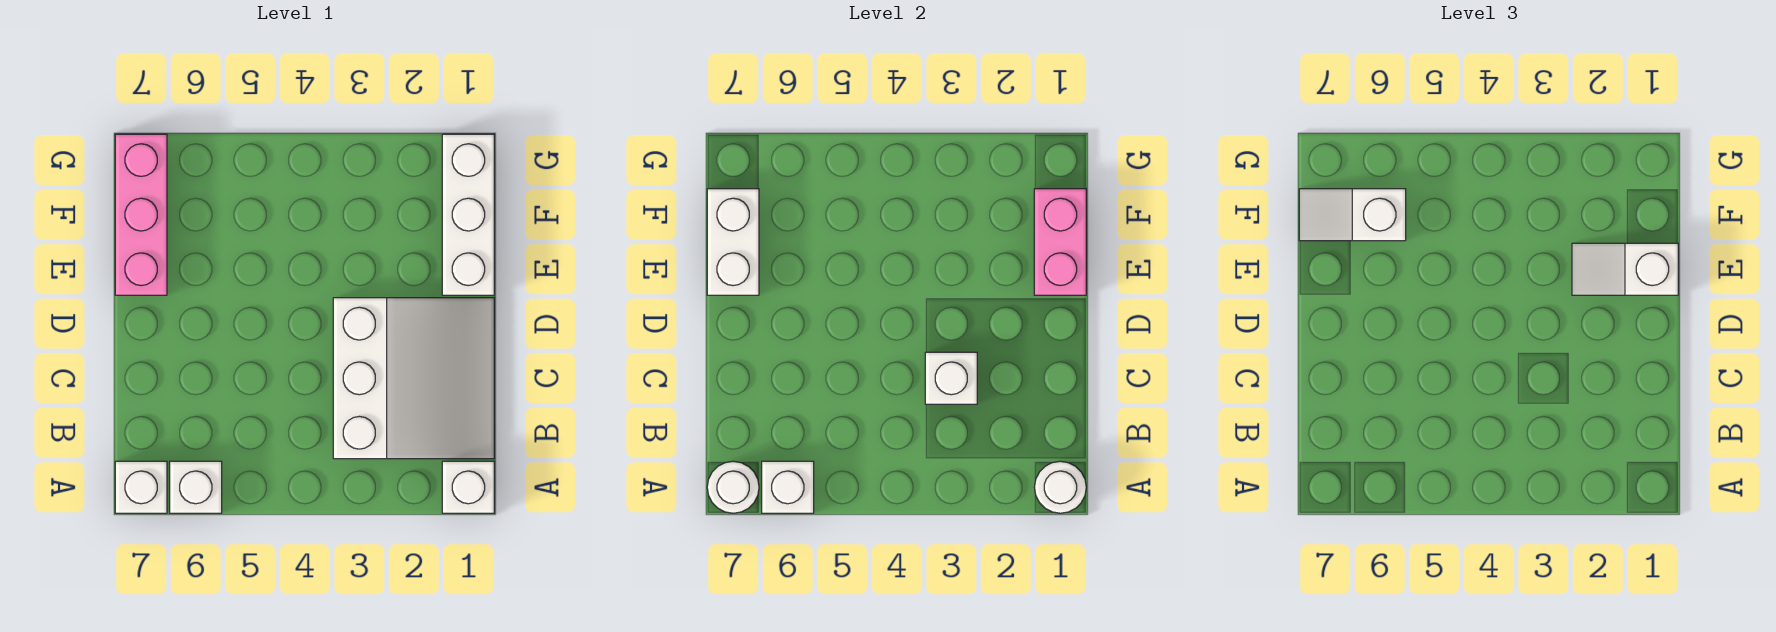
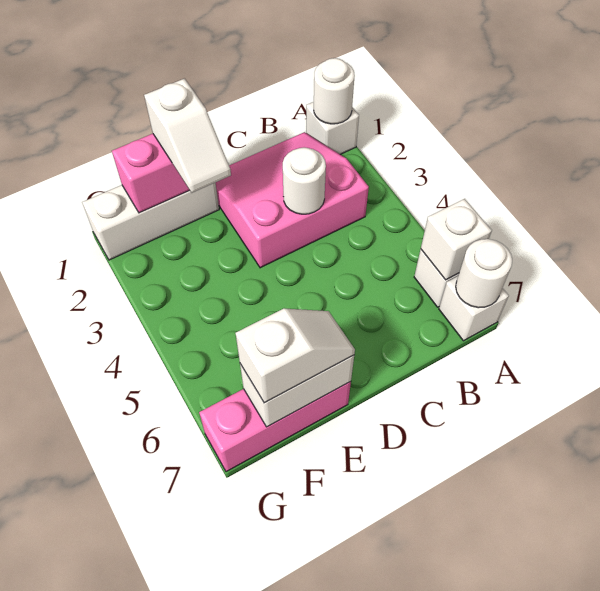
white slope B1:D3 level 1 top 3 -> pink slope B1:D3 level 1 top 3
white brick C3 level 2 -> white round brick C3 level 2
white slope F6:F7 level 3 top 6 -> white slope E7:F7 level 3 top F

